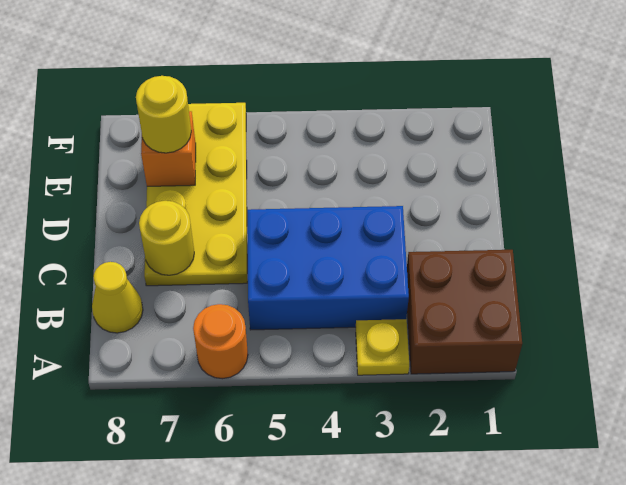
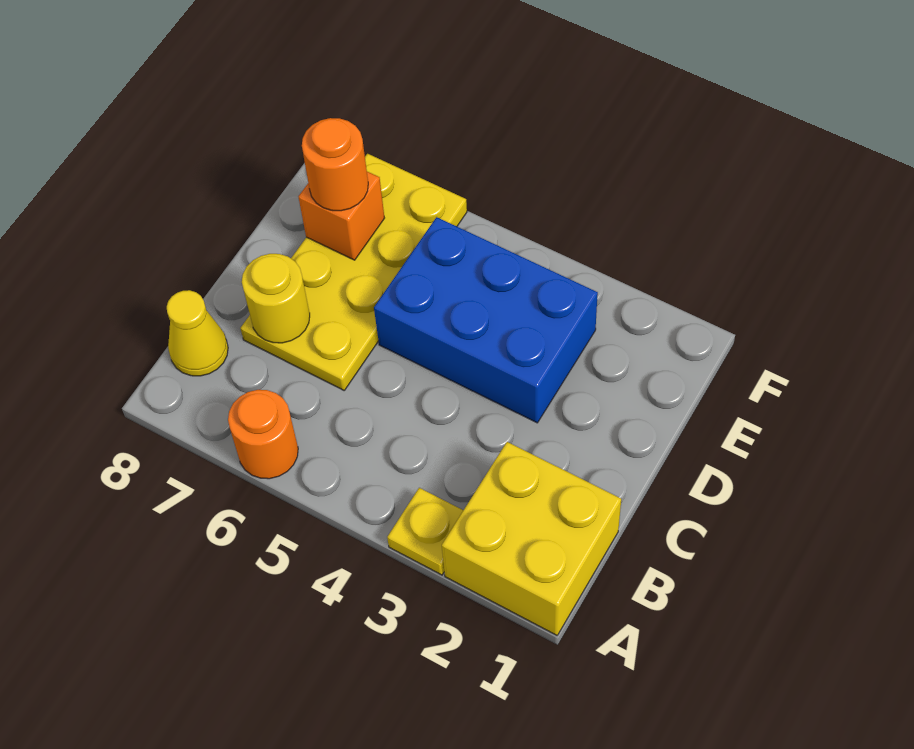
brown brick A1:B2 level 1 -> yellow brick A1:B2 level 1
blue brick B3:C5 level 1 -> blue brick D3:E5 level 1
yellow round brick E7 level 3 -> orange round brick E7 level 3

